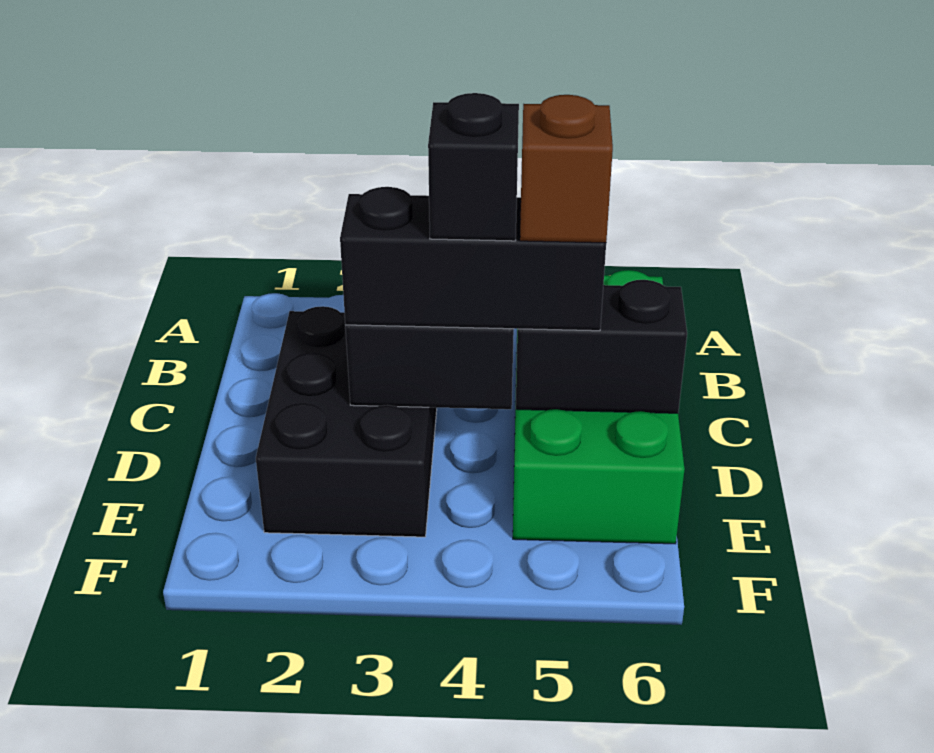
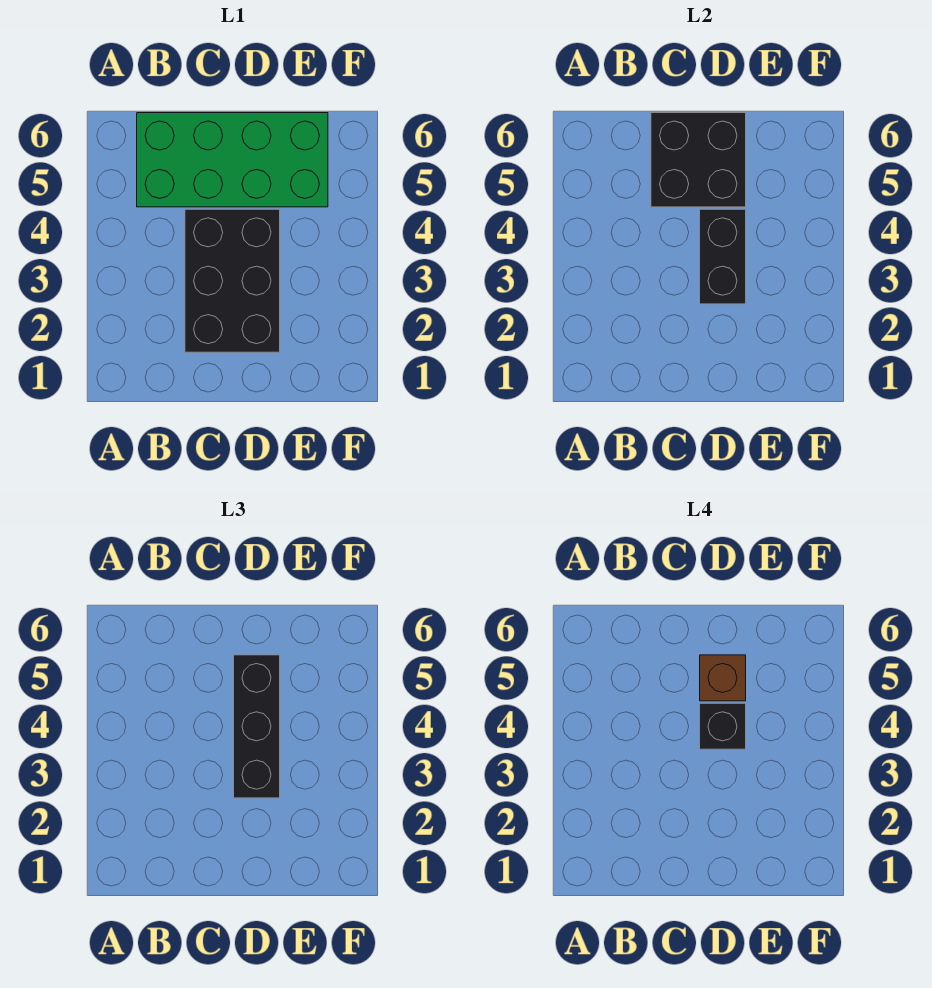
black brick C2:E3 level 1 -> black brick C2:D4 level 1
black brick D5:D6 level 2 -> black brick C5:D6 level 2

